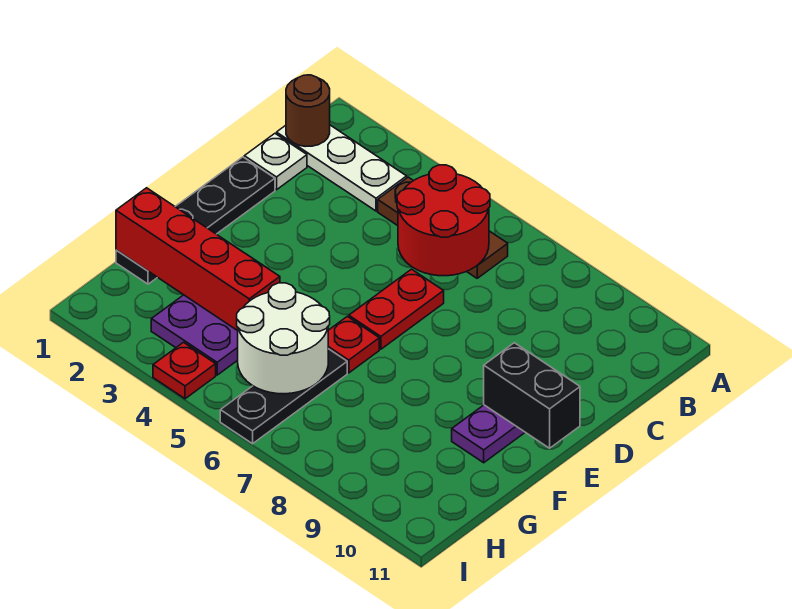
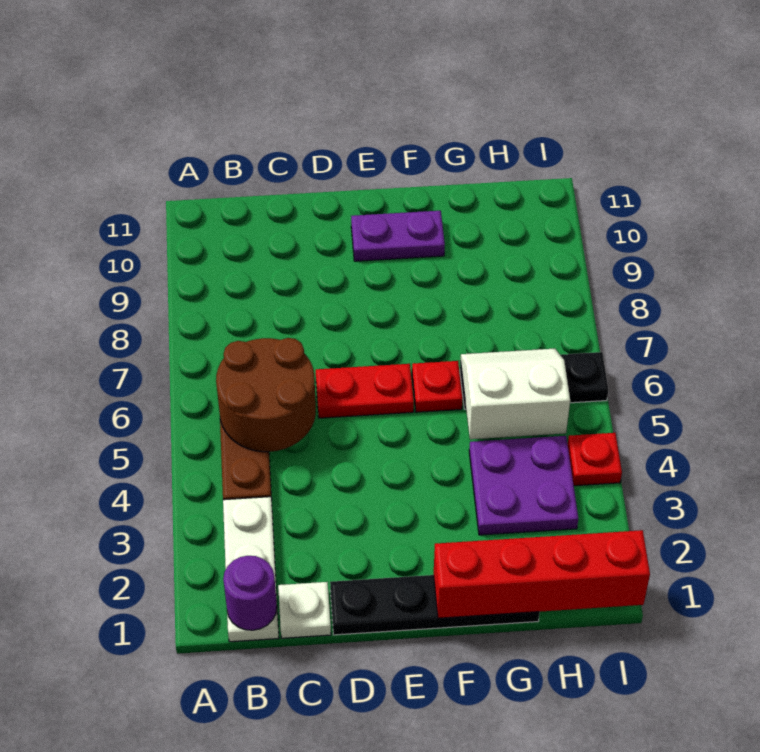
brown round brick B1 level 2 -> purple round brick B1 level 2
red round brick B5:C6 level 2 -> brown round brick B5:C6 level 2
black brick E10:E11 level 2 -> none
red brick G1:G4 level 2 -> red brick F1:I1 level 2
white round brick G5:H6 level 2 -> white slope G5:H6 level 2 top 5

